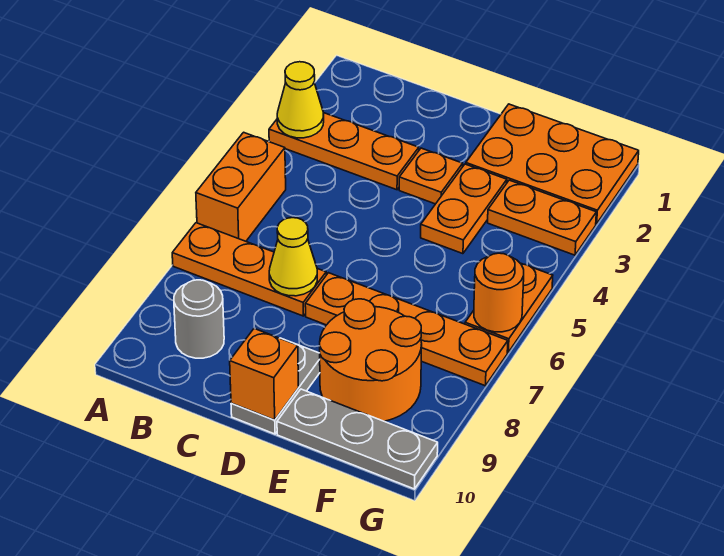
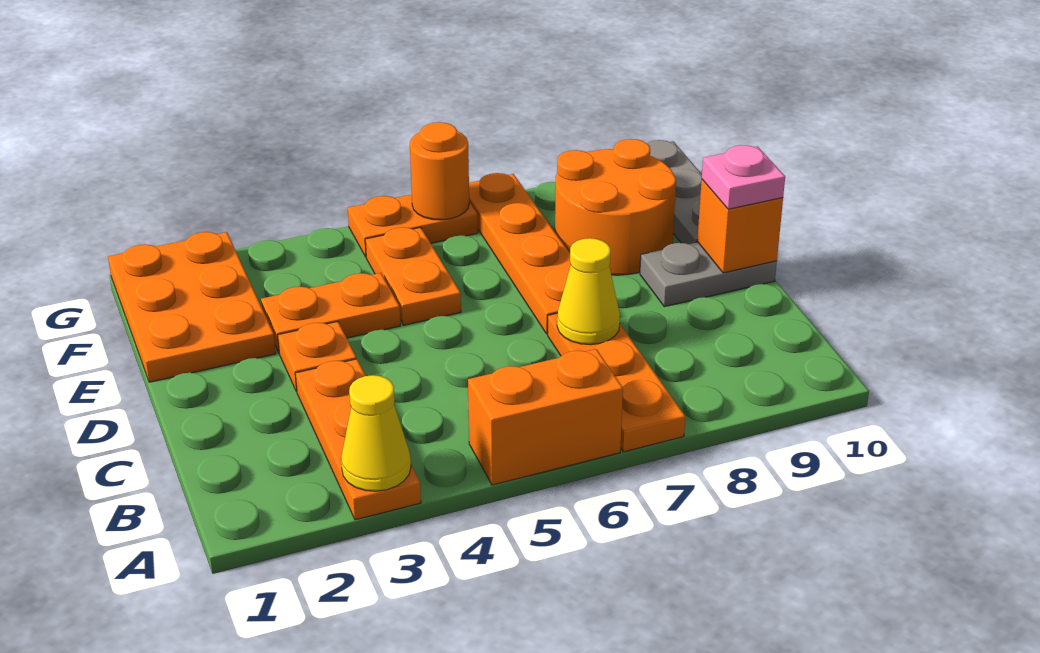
grey round brick B9 level 1 -> none
none -> pink plate D10 level 3
orange plate F3:G3 level 1 -> orange plate E5:F5 level 1

